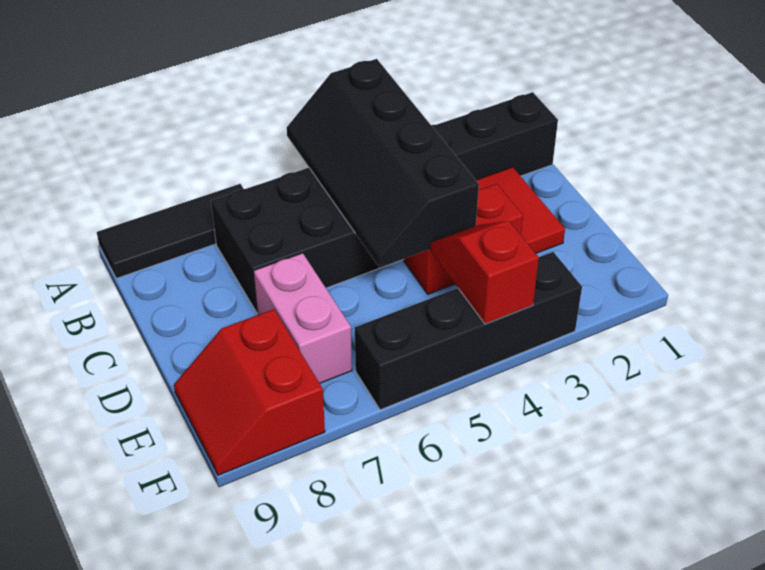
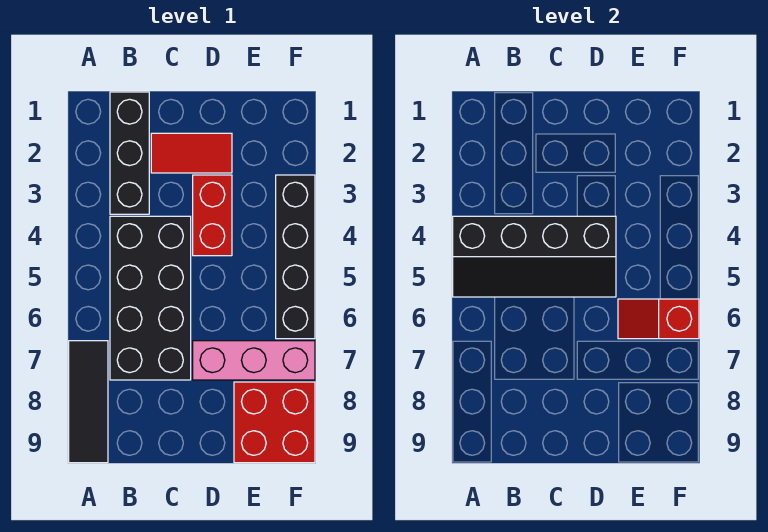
pink brick D7:E7 level 1 -> pink brick D7:F7 level 1
red slope E4:F4 level 2 top F -> red slope E6:F6 level 2 top F
red slope E8:F9 level 1 top 8 -> red brick E8:F9 level 1

